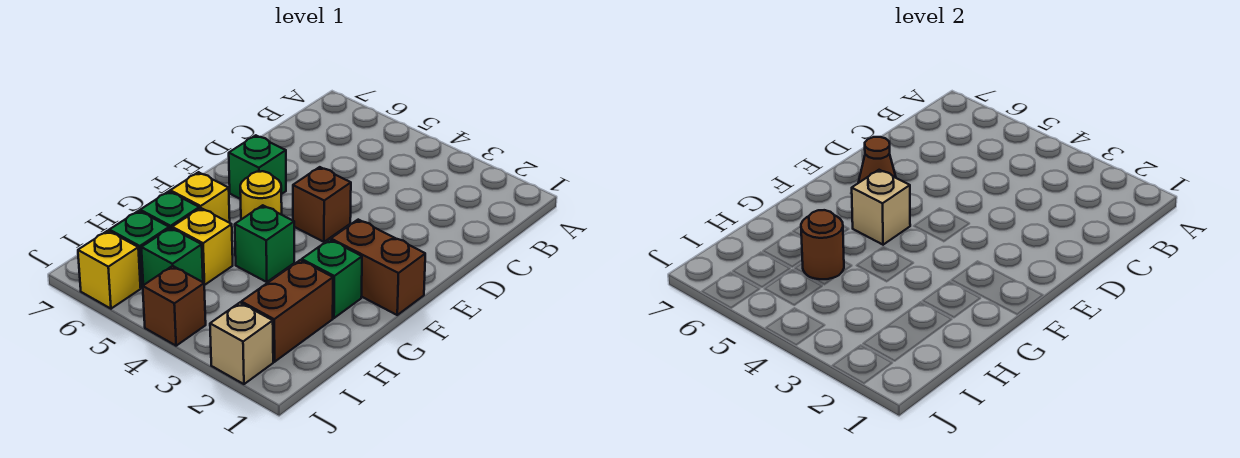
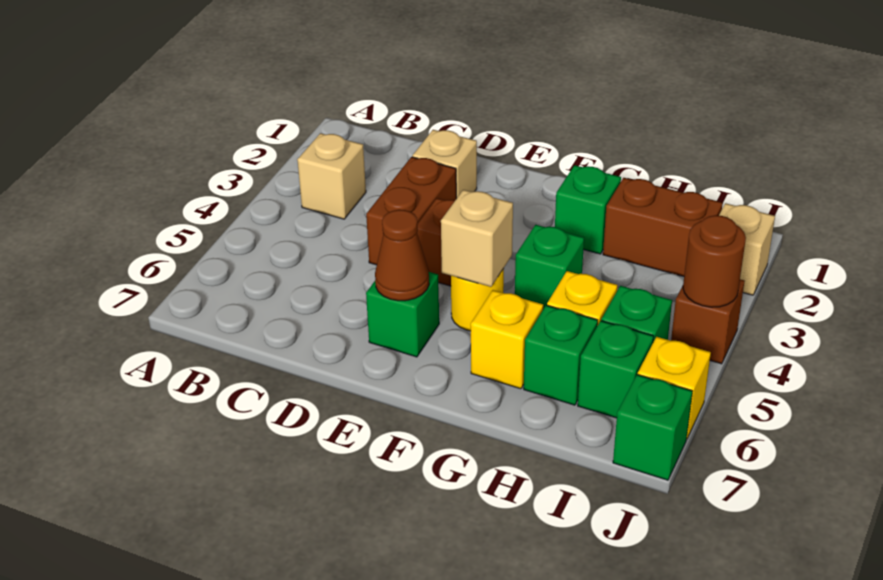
none -> tan brick B3 level 1
none -> tan brick D2 level 1
brown brick F1:F2 level 1 -> brown brick D3:D4 level 1
brown round brick H5 level 2 -> brown round brick J4 level 2
none -> green brick J7 level 1

